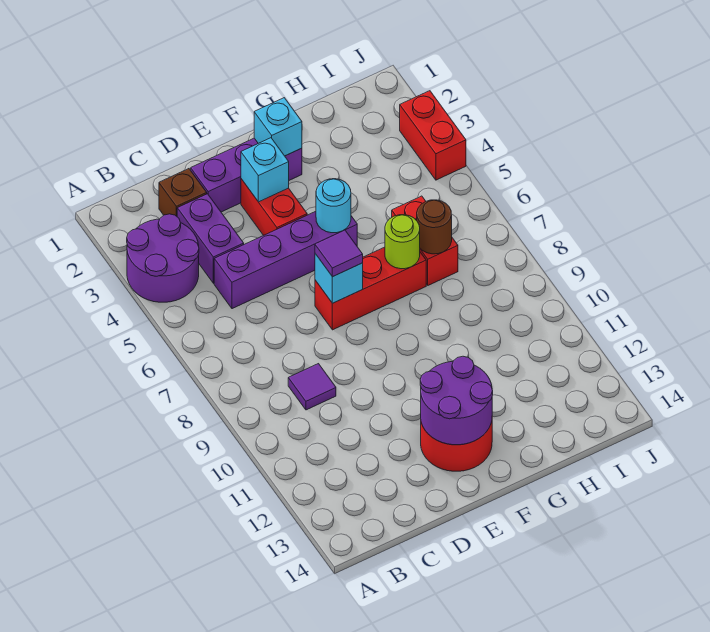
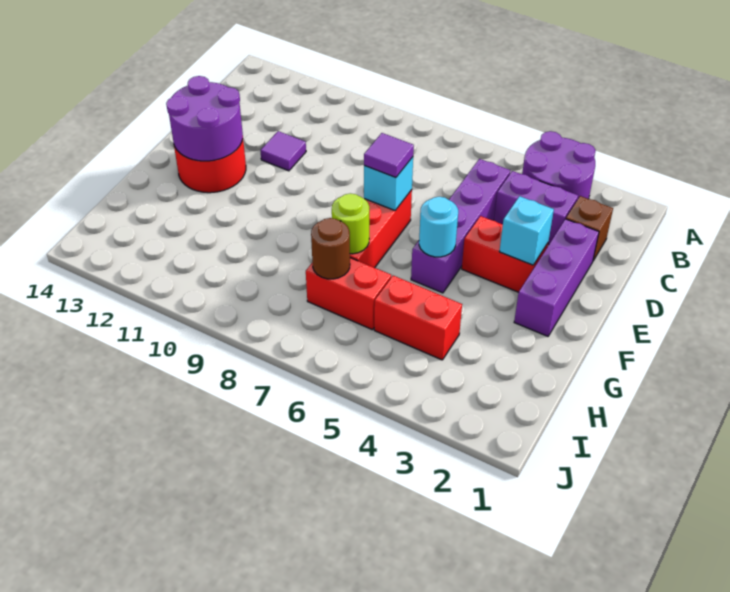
purple tile C9 level 1 -> purple tile D11 level 1
cyan brick F2 level 2 -> none
red brick J3:J4 level 1 -> red brick H4:H5 level 1

